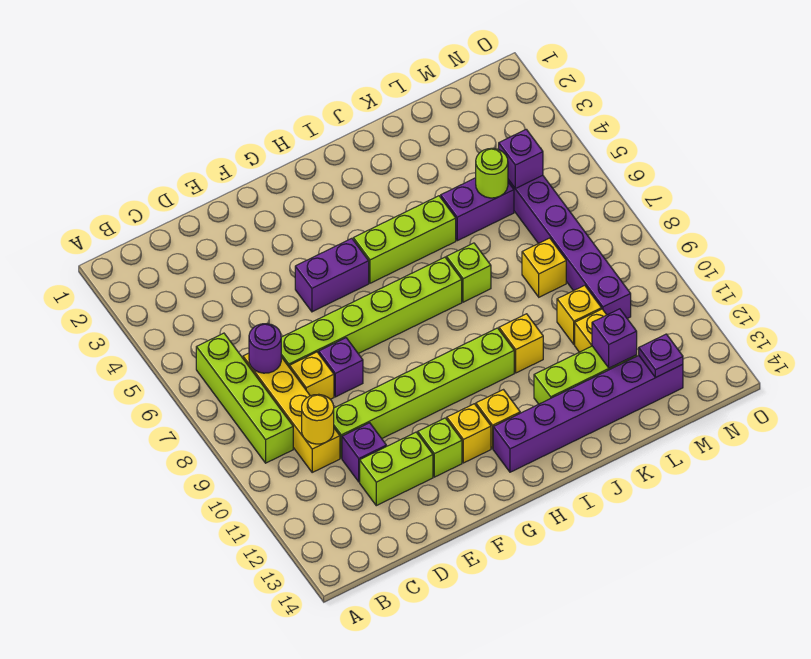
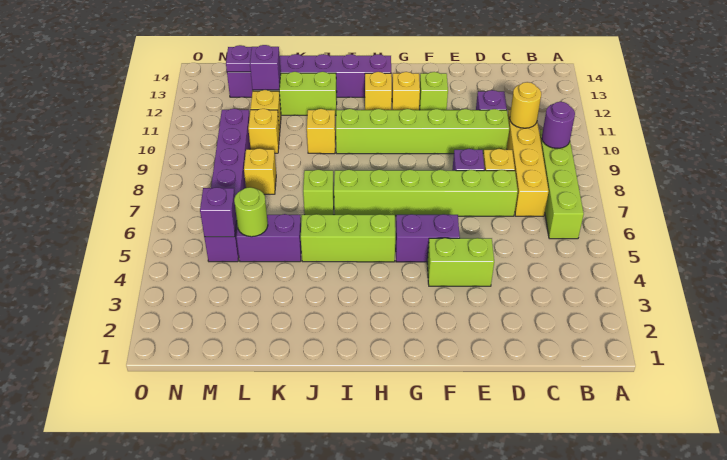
purple round brick C7 level 2 -> purple round brick B9 level 2
lime brick D12:E12 level 1 -> lime brick E4:F4 level 1

